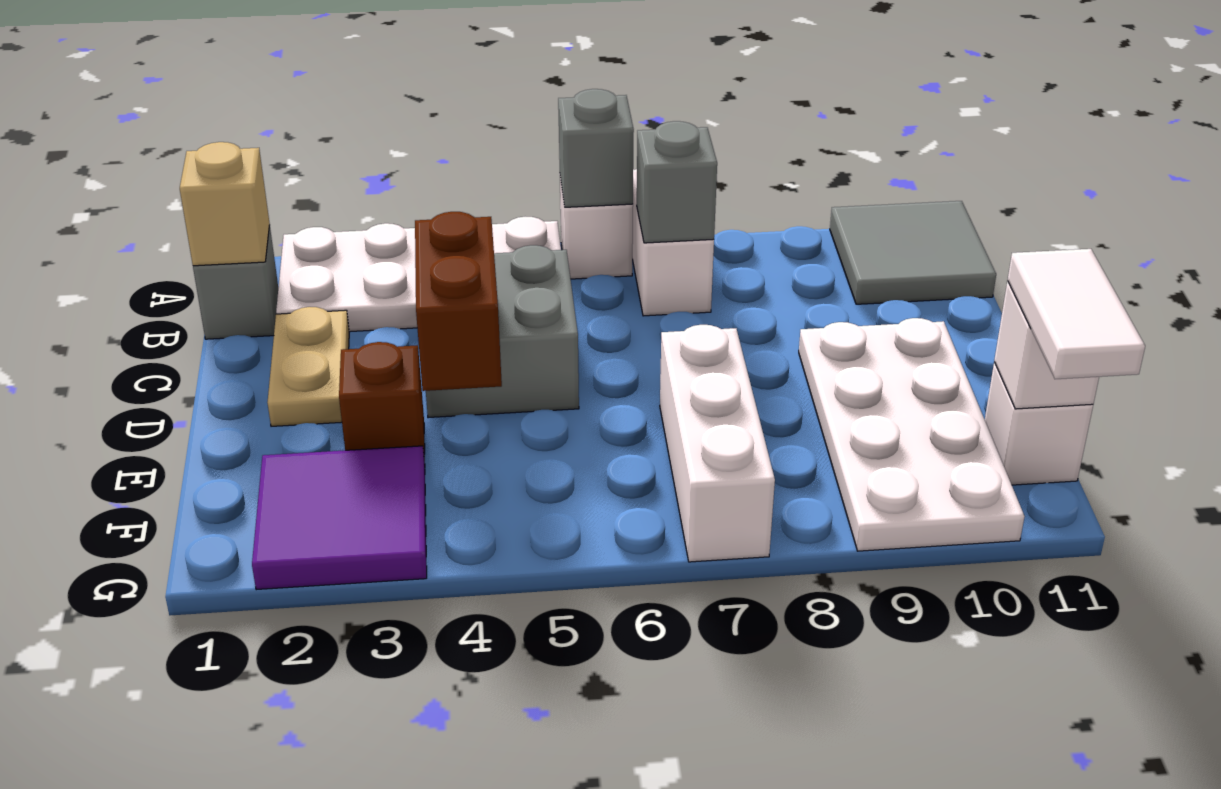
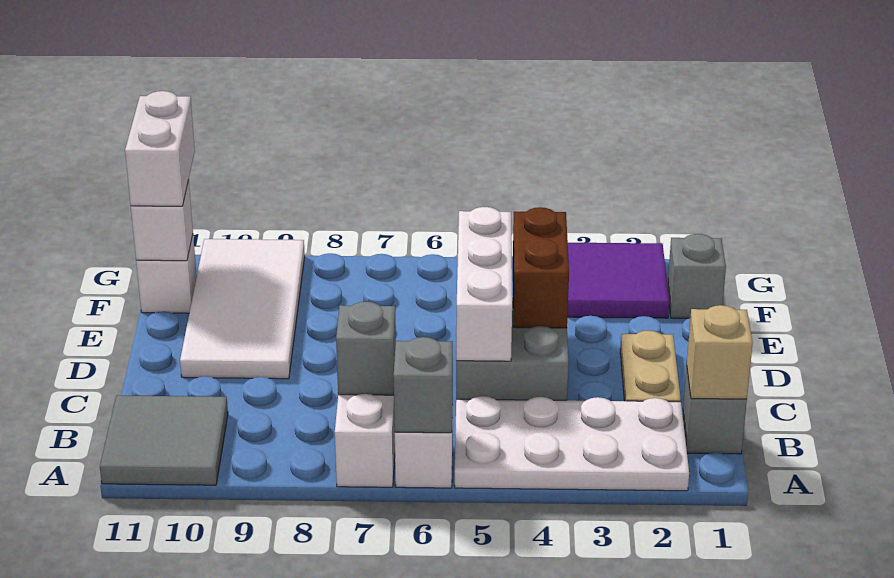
white plate D9:G10 level 1 -> white tile D9:G10 level 1
brown brick E3 level 1 -> none
white brick E7:G7 level 1 -> white brick C5:E5 level 2
none -> grey brick F1 level 1
white tile F11:G11 level 3 -> white brick F11:G11 level 3

